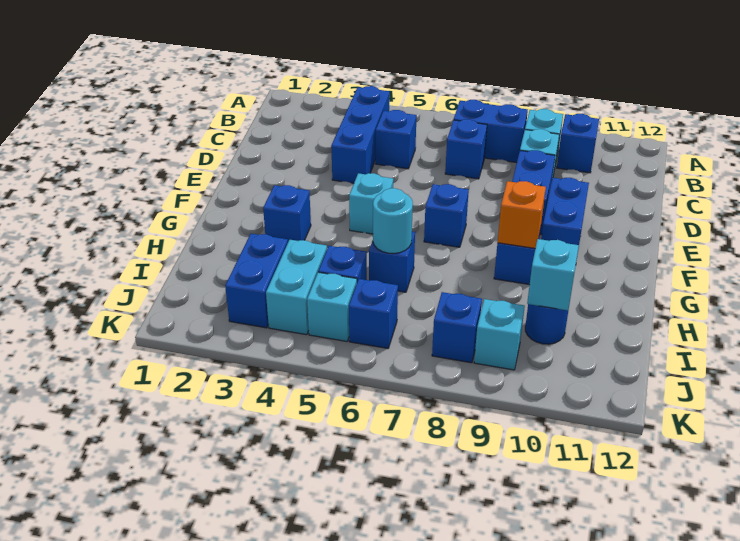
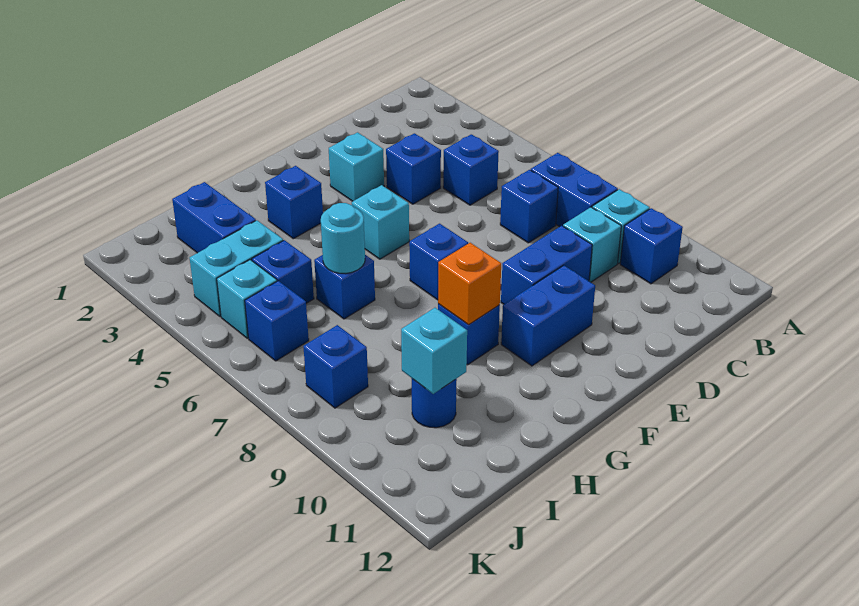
blue brick B4:D4 level 1 -> blue brick D4 level 1
blue brick I3:J3 level 1 -> blue brick I2:I3 level 1
cyan brick J9 level 1 -> cyan brick E3 level 1

